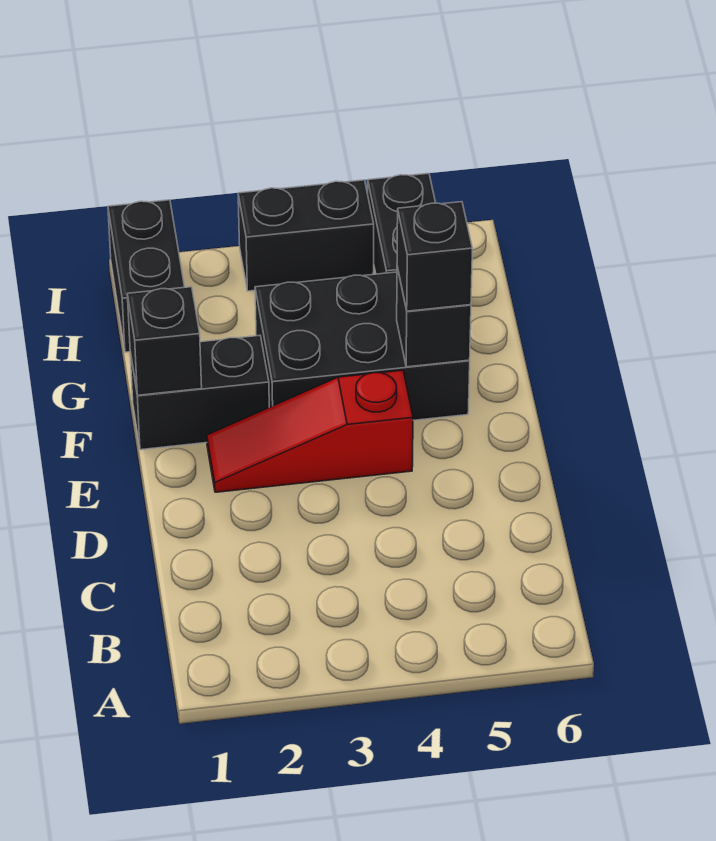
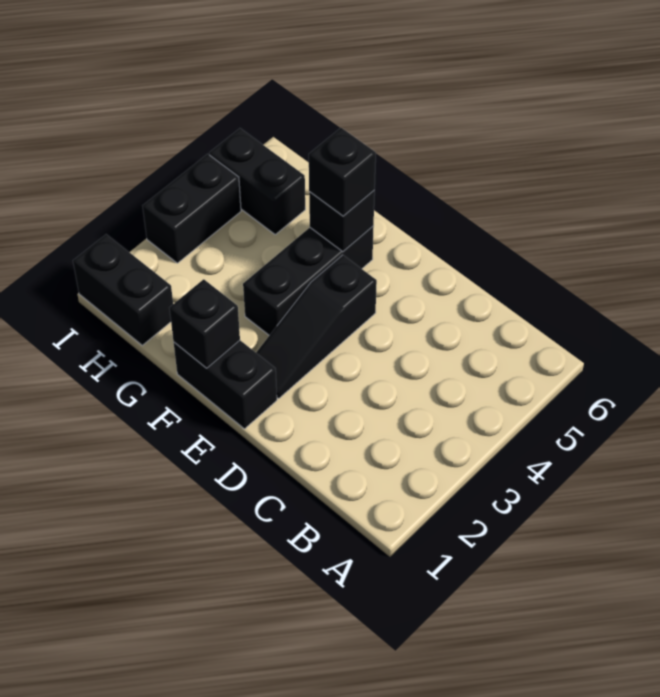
red slope E2:E4 level 1 top 4 -> black slope E2:E4 level 1 top 4
black brick F1:F2 level 1 -> black brick E1:F1 level 1
black brick F3:G5 level 1 -> black brick F3:F5 level 1

